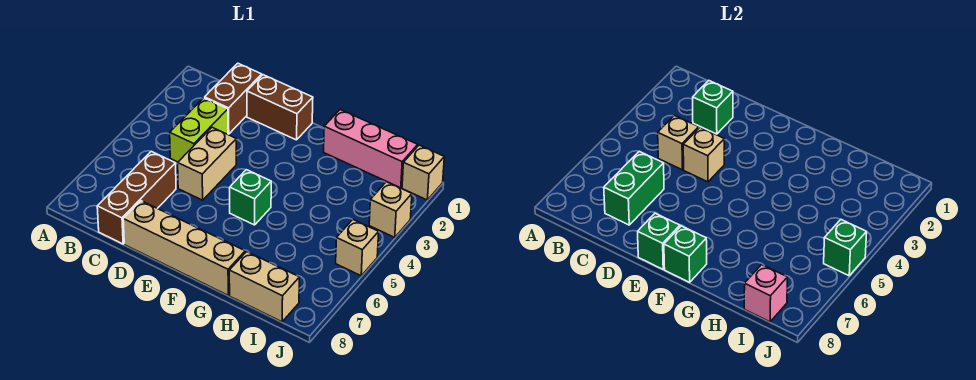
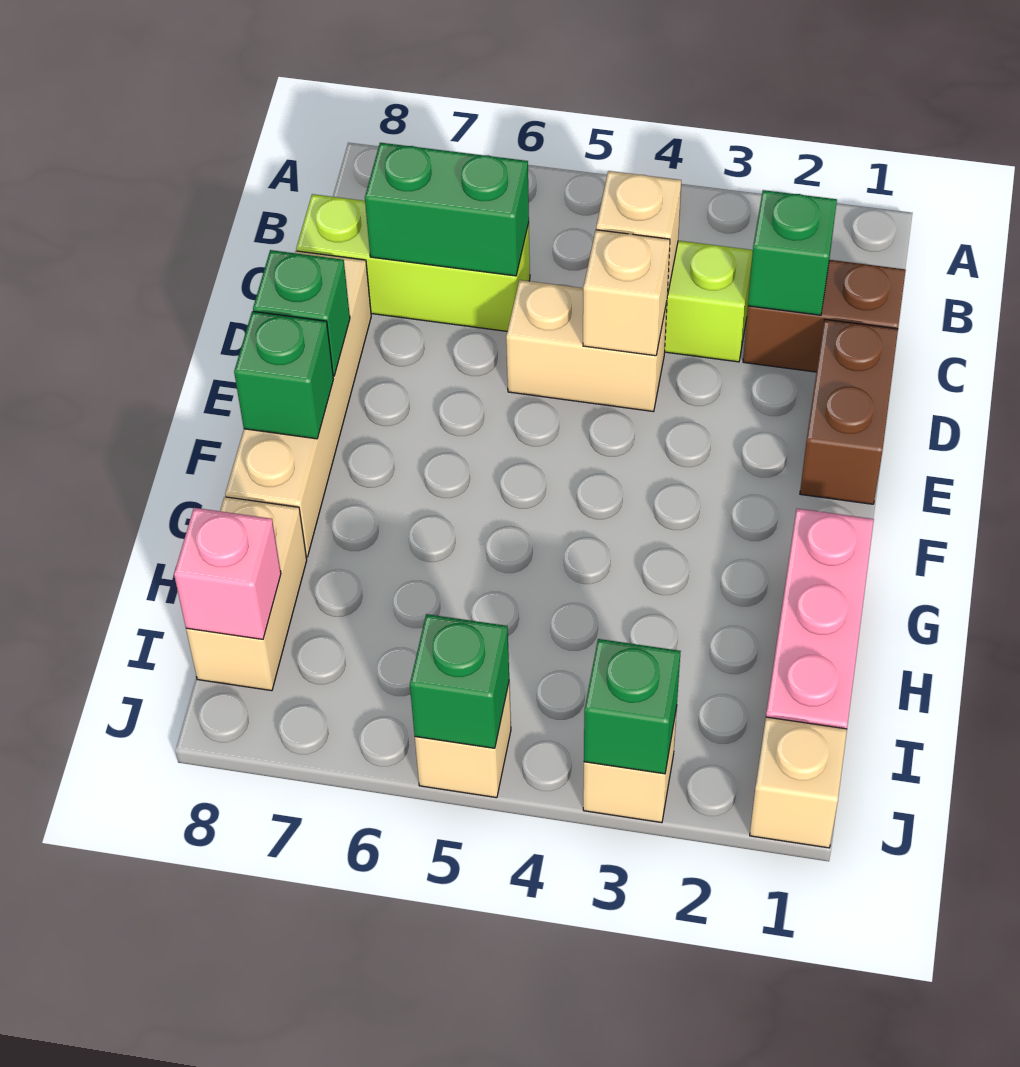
brown brick C6:C8 level 1 -> lime brick C6:C8 level 1
green brick F5 level 1 -> green brick J3 level 2

